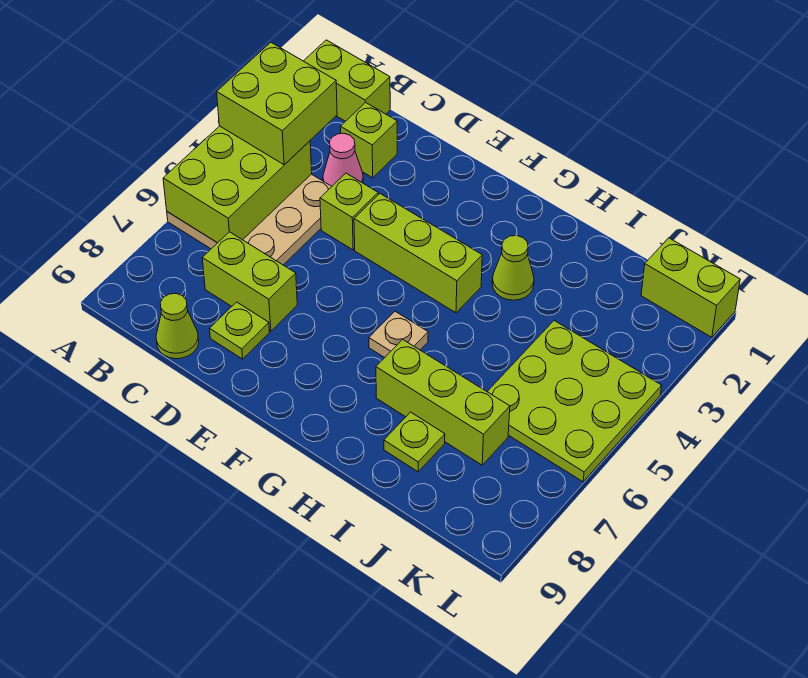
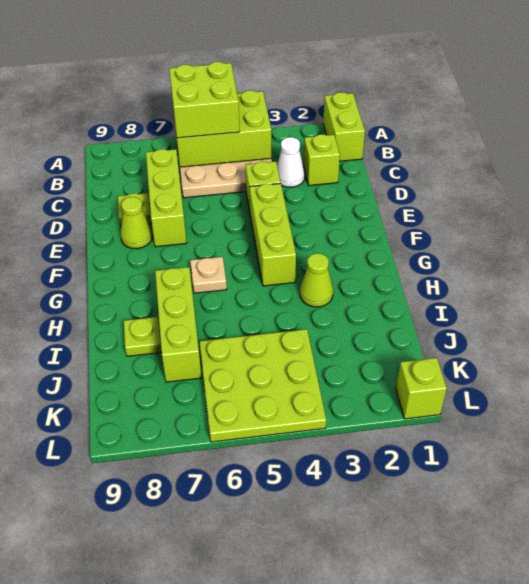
lime brick A3:B4 level 3 -> lime brick A5:B6 level 3
pink cone C3 level 1 -> white cone C3 level 1
lime brick C7:D7 level 1 -> lime brick C7:E7 level 1
lime cone C9 level 1 -> lime cone E8 level 1
lime brick K1:L1 level 1 -> lime brick L1 level 1

